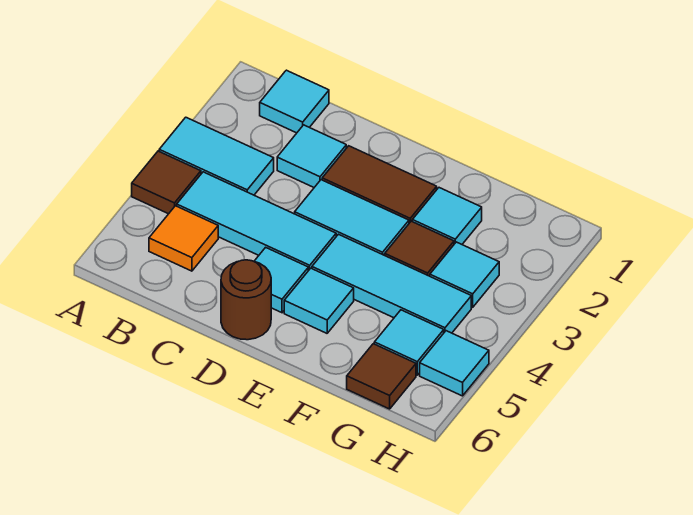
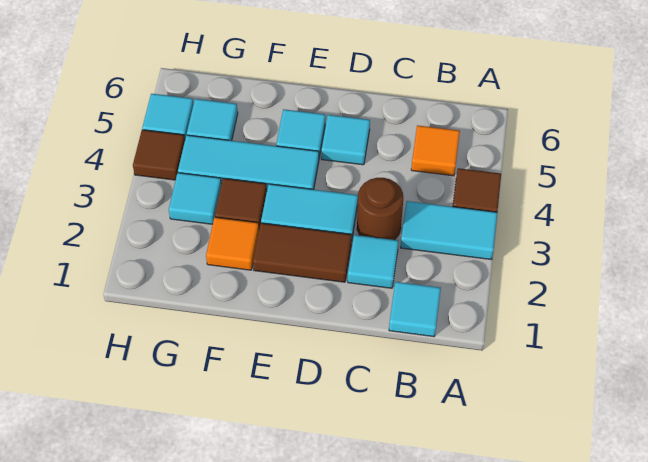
cyan tile B4:D4 level 1 -> none
brown round brick D6 level 1 -> brown round brick C3 level 1
cyan tile F2 level 1 -> orange tile F2 level 1
brown tile G6 level 1 -> brown tile H4 level 1

